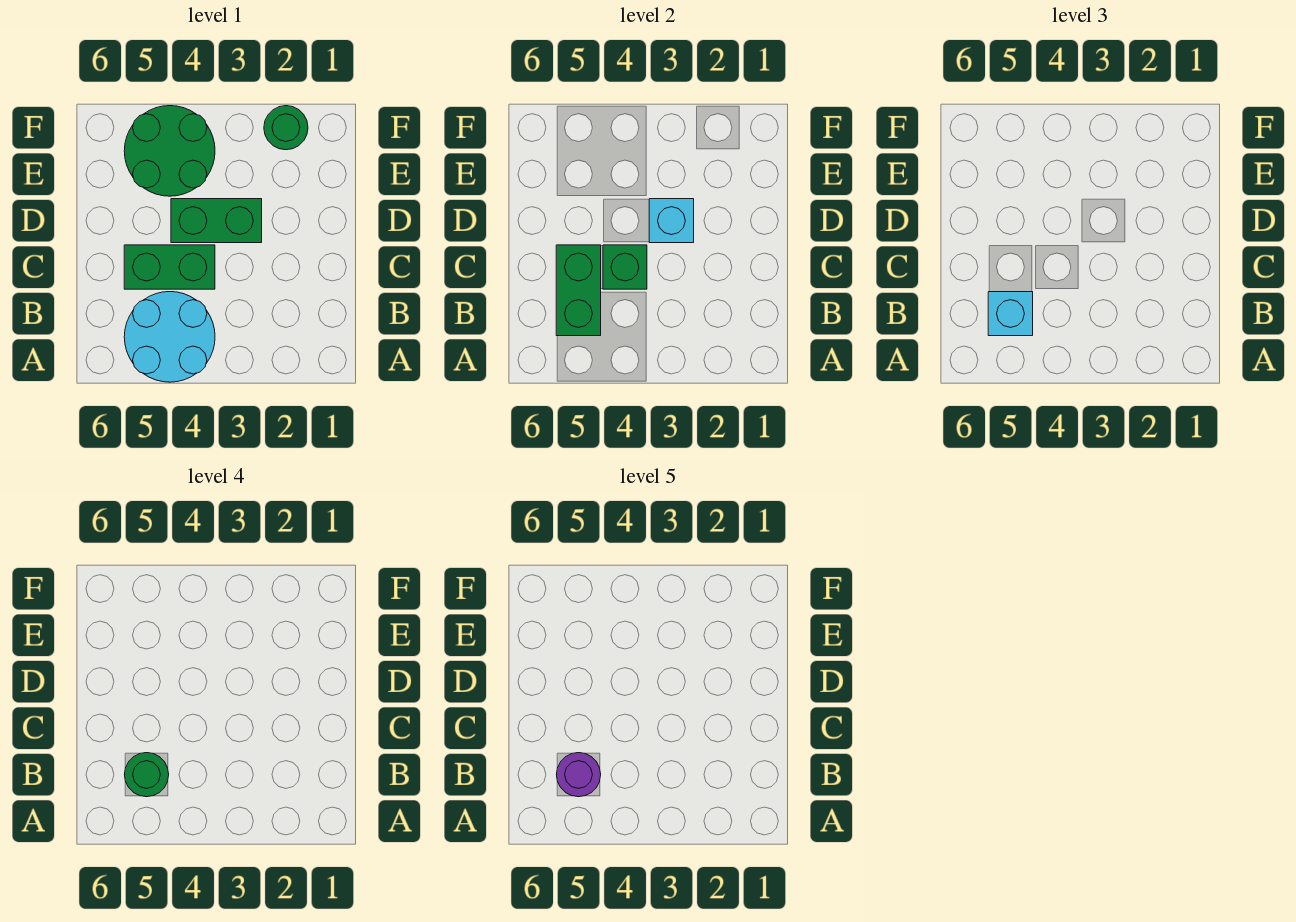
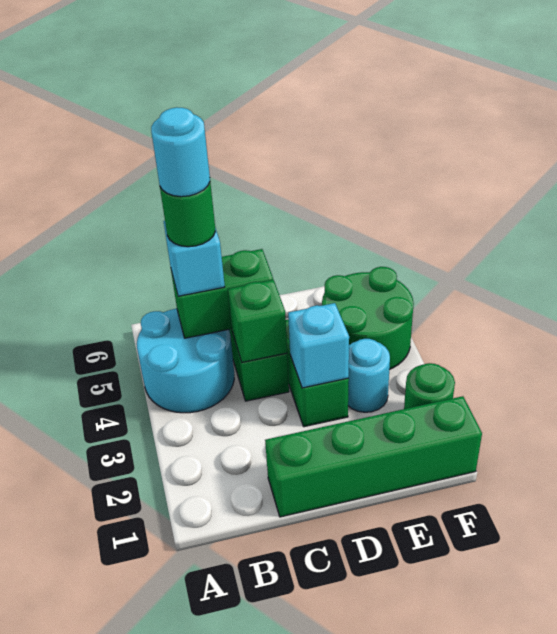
purple round brick B5 level 5 -> cyan round brick B5 level 5
none -> green brick C1:F1 level 1
none -> cyan round brick E3 level 1

